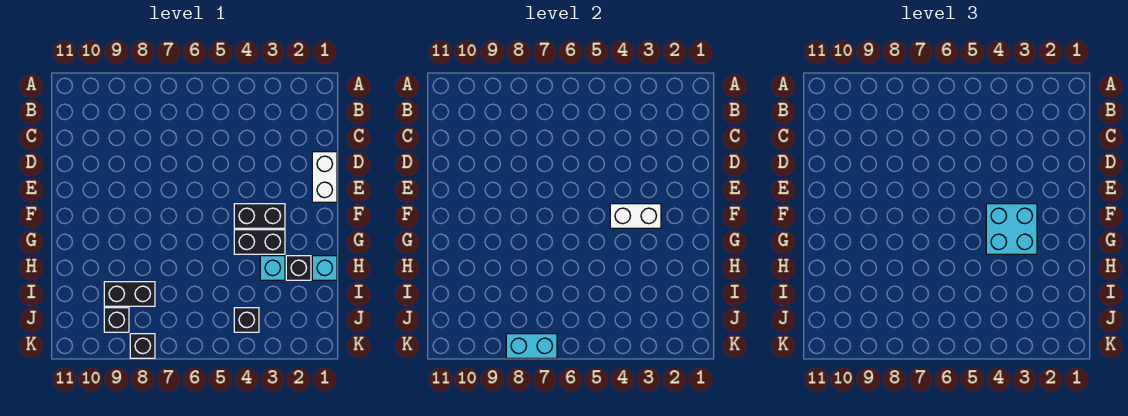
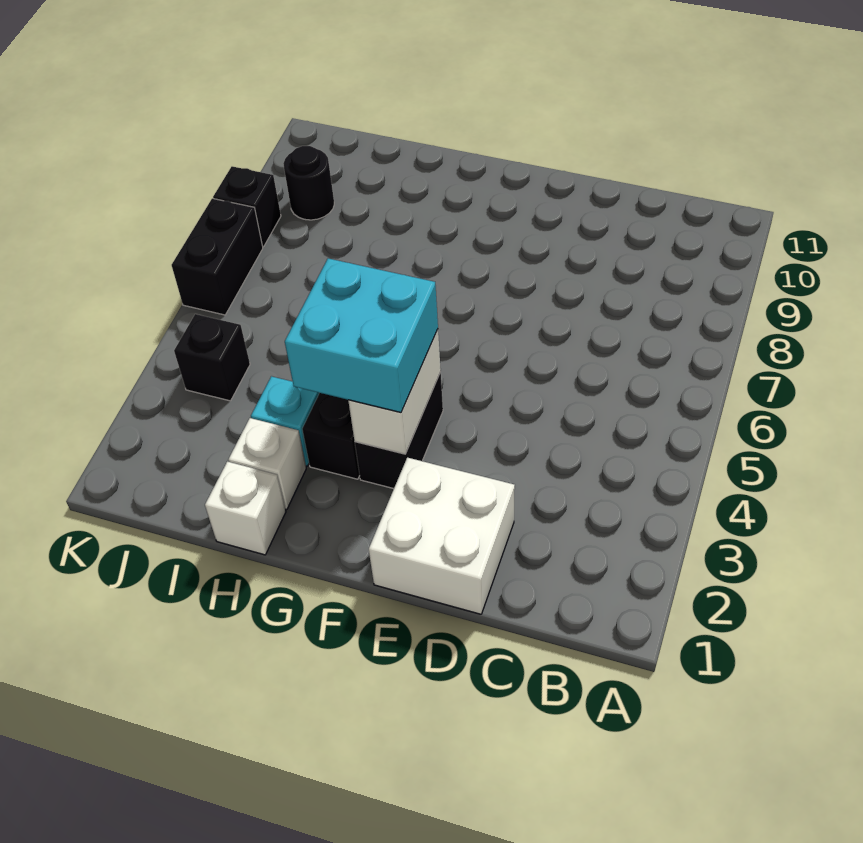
white brick D1:E1 level 1 -> white brick D1:E2 level 1
cyan brick H1 level 1 -> white brick H1 level 1
black brick H2 level 1 -> white brick H2 level 1
black brick I8:I9 level 1 -> black brick K6:K7 level 1
black brick J9 level 1 -> black round brick J9 level 1
cyan brick K7:K8 level 2 -> none

